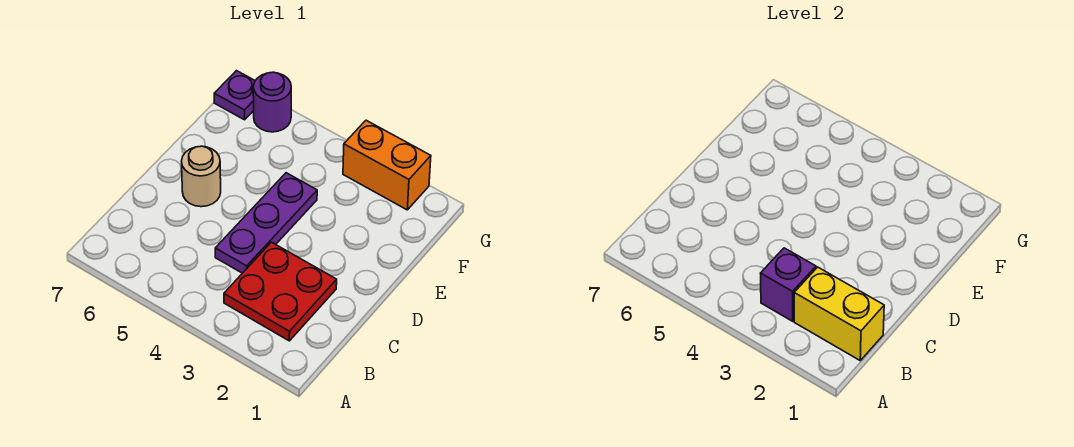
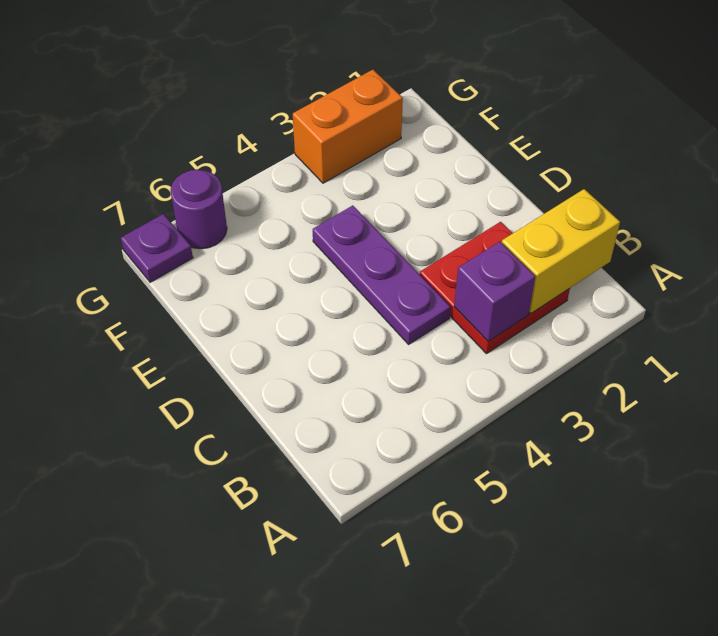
tan round brick D6 level 1 -> none

